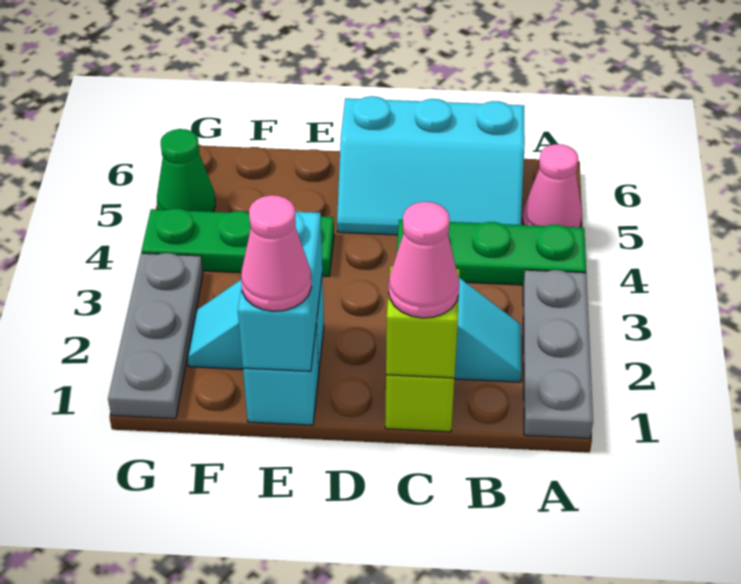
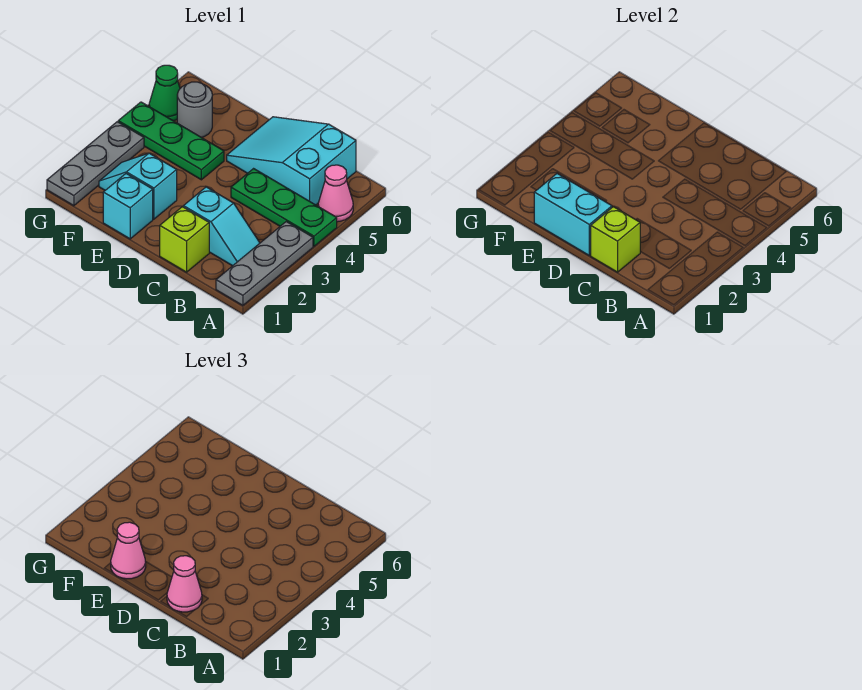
cyan slope B5:D6 level 1 top 6 -> cyan slope B5:D6 level 1 top B
cyan brick E1:E2 level 2 -> cyan brick D1:E1 level 2
none -> grey round brick F5 level 1

